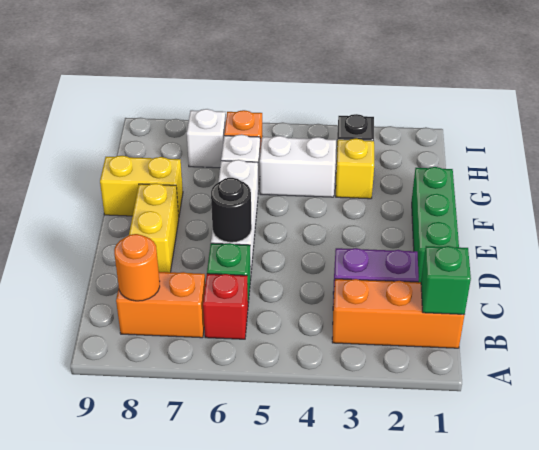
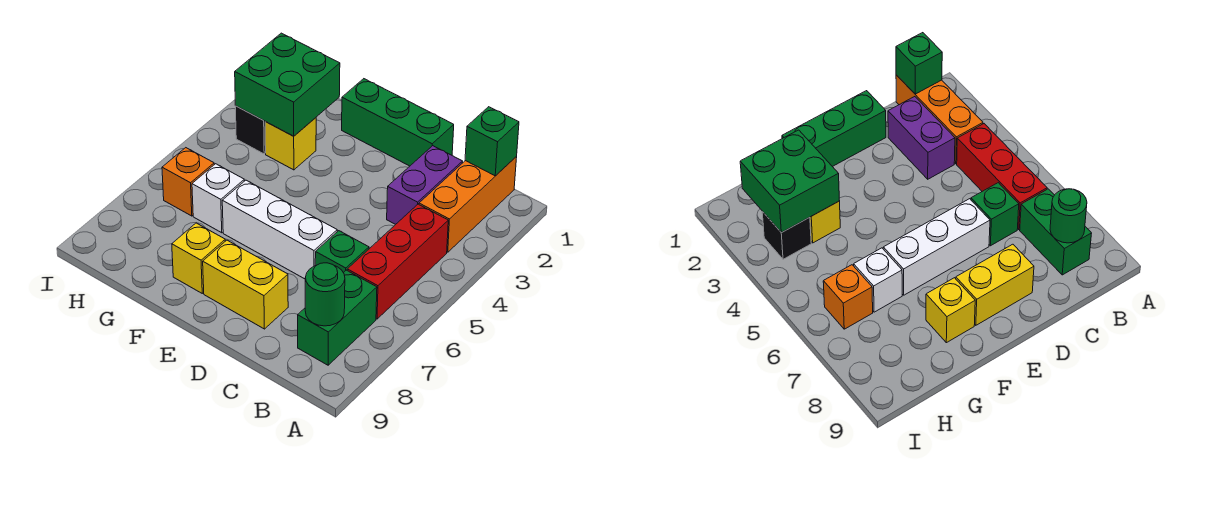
red brick B6 level 1 -> red brick B4:B6 level 1
orange brick B7:B8 level 1 -> green brick B7:B8 level 1
orange round brick B8 level 2 -> green round brick B8 level 2
black round brick D6 level 2 -> none
yellow brick F8:F9 level 1 -> yellow brick F8 level 1
none -> green brick G2:H3 level 2
white brick G4:G5 level 1 -> none
white brick H7 level 1 -> none

